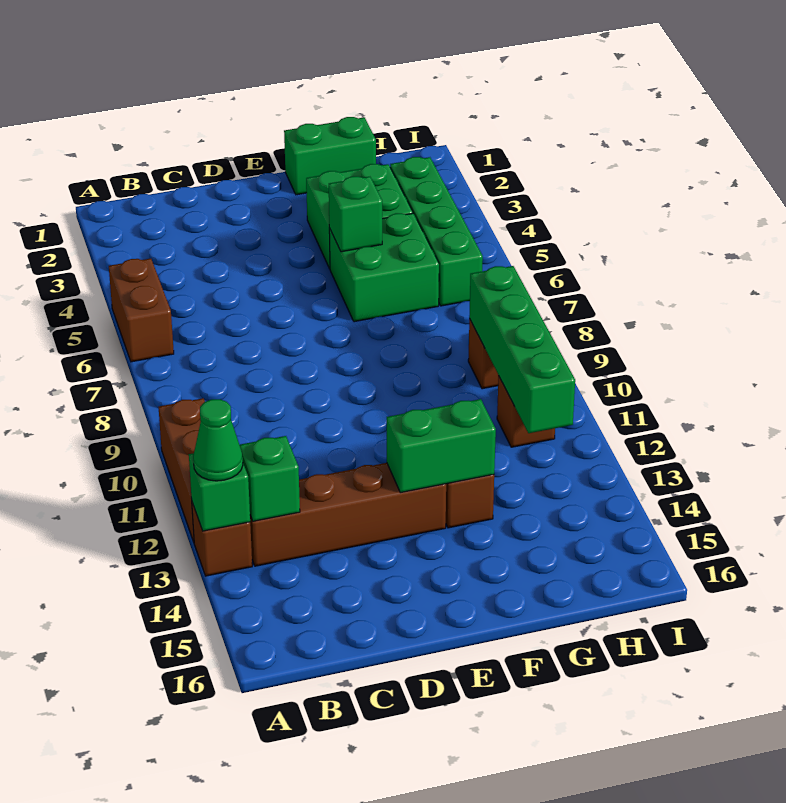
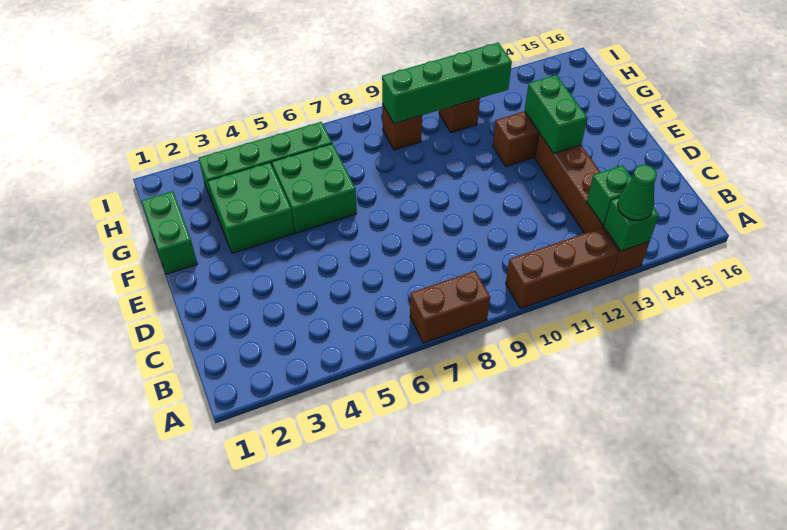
brown brick A5:A6 level 1 -> brown brick A7:A8 level 1
green brick F5 level 2 -> none

